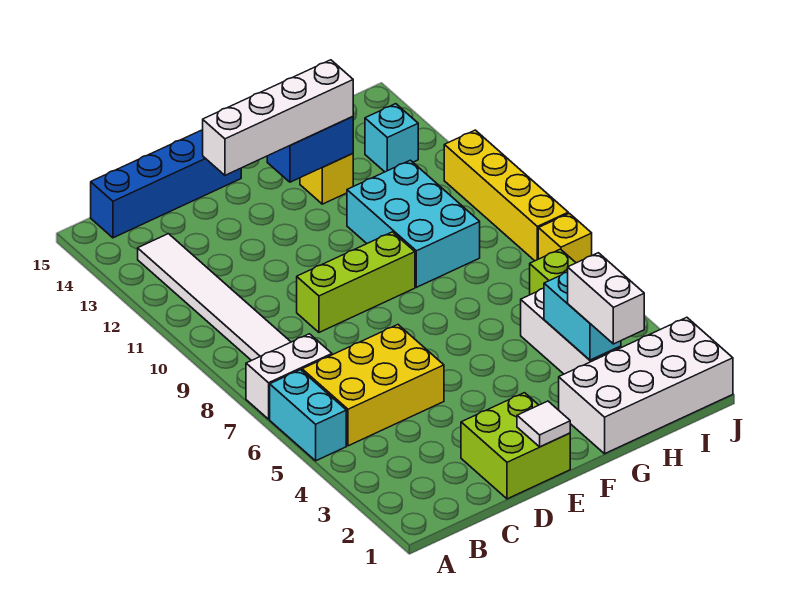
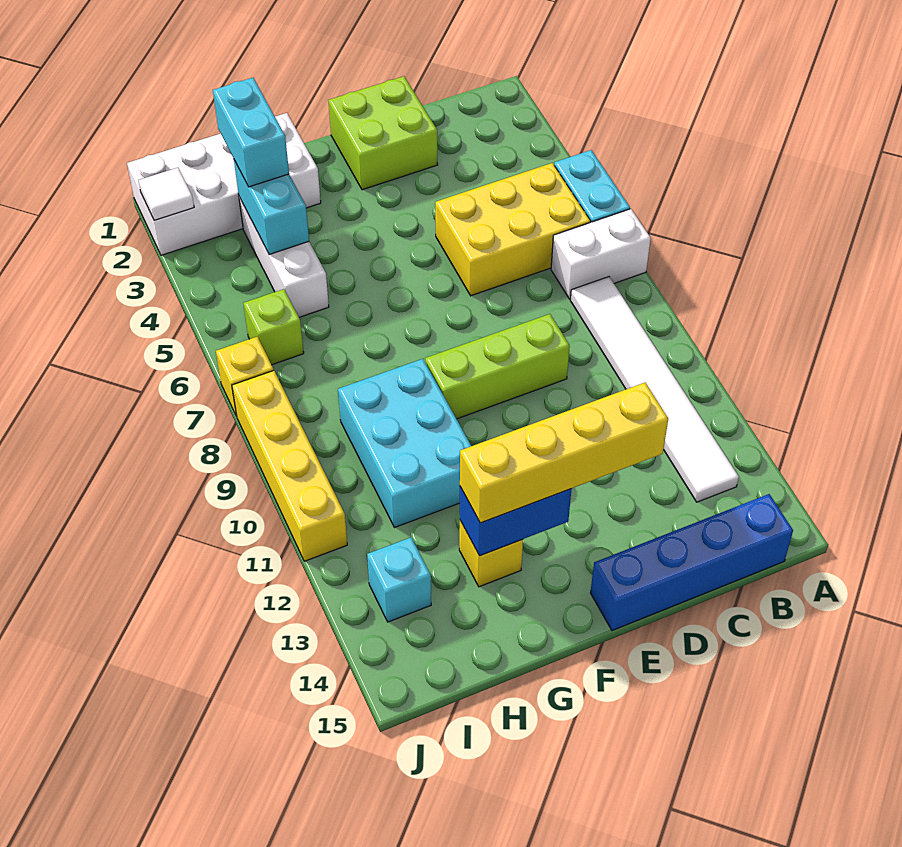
white brick D13:G13 level 3 -> yellow brick D13:G13 level 3
white tile E1 level 2 -> white tile J2 level 2
white brick H2:H3 level 3 -> cyan brick H2:H3 level 3

